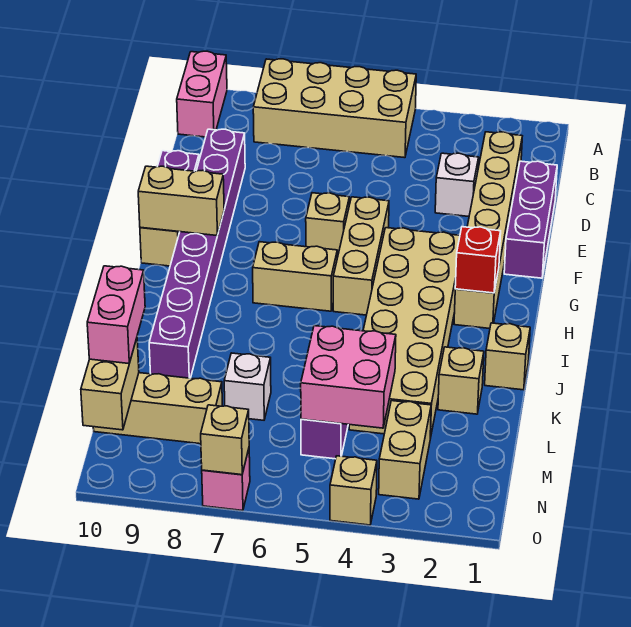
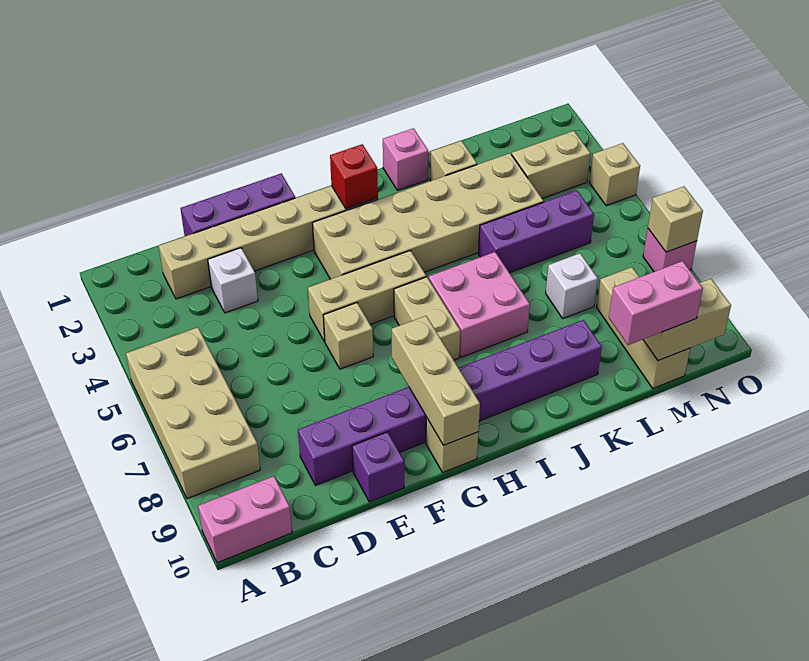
tan brick G9:G10 level 2 -> tan brick G8:G10 level 2
tan brick J1 level 1 -> pink brick J1 level 1
pink brick L4:M5 level 2 -> pink brick I6:J7 level 1

